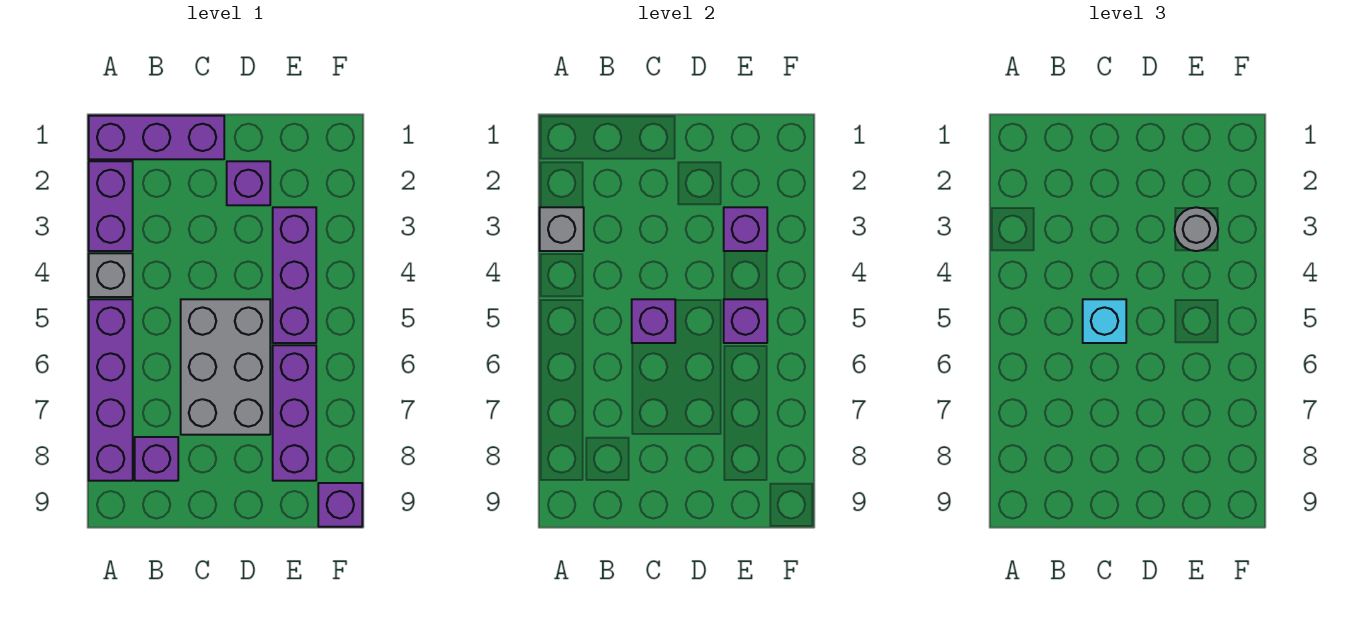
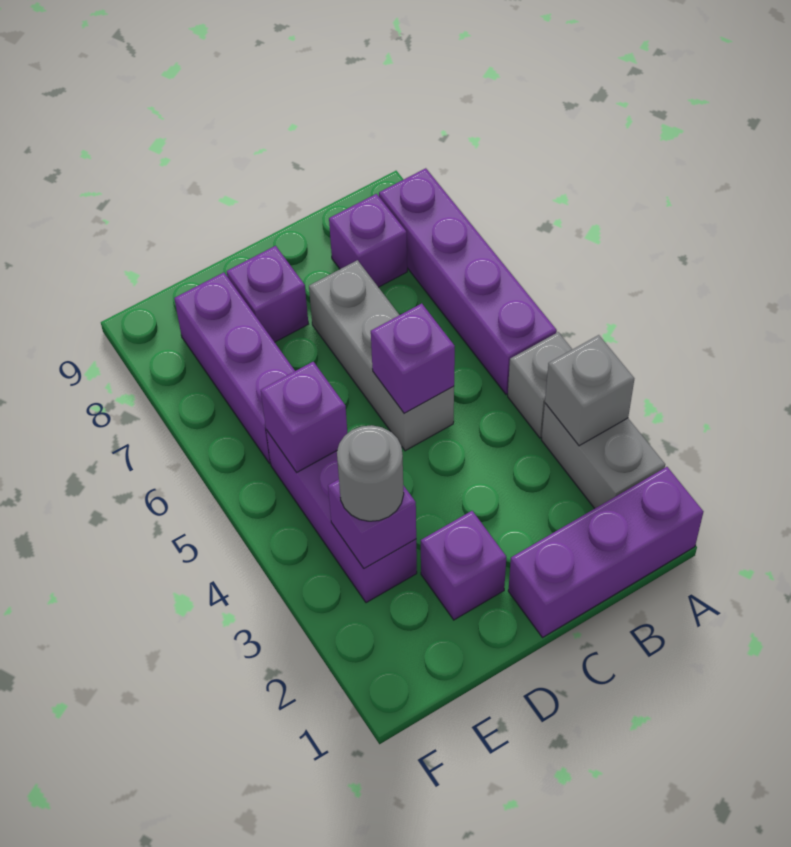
purple brick A2:A3 level 1 -> grey brick A2:A3 level 1
grey brick C5:D7 level 1 -> grey brick C5:C7 level 1
cyan brick C5 level 3 -> none
purple brick F9 level 1 -> purple brick D8 level 1

